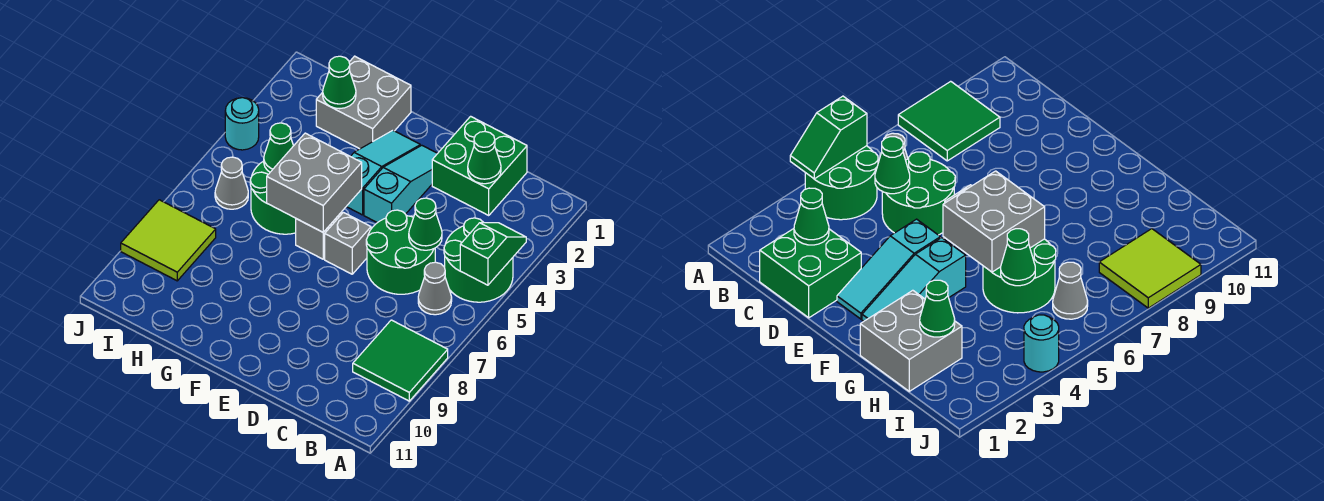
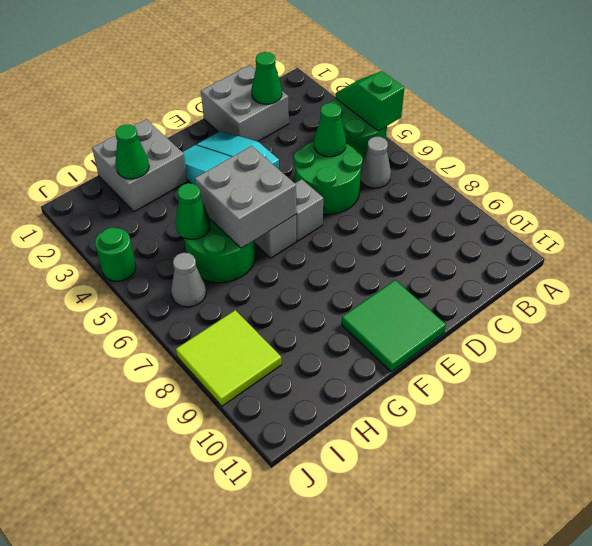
green tile A8:B9 level 1 -> green tile E10:F11 level 1
green brick C1:D2 level 1 -> grey brick C1:D2 level 1
cyan round brick J4 level 1 -> green round brick J4 level 1

